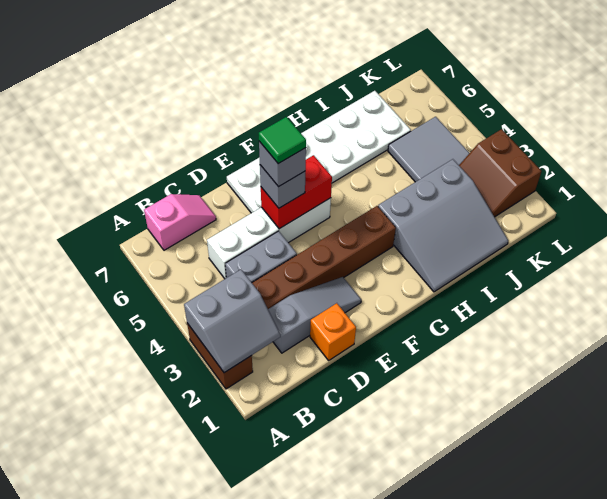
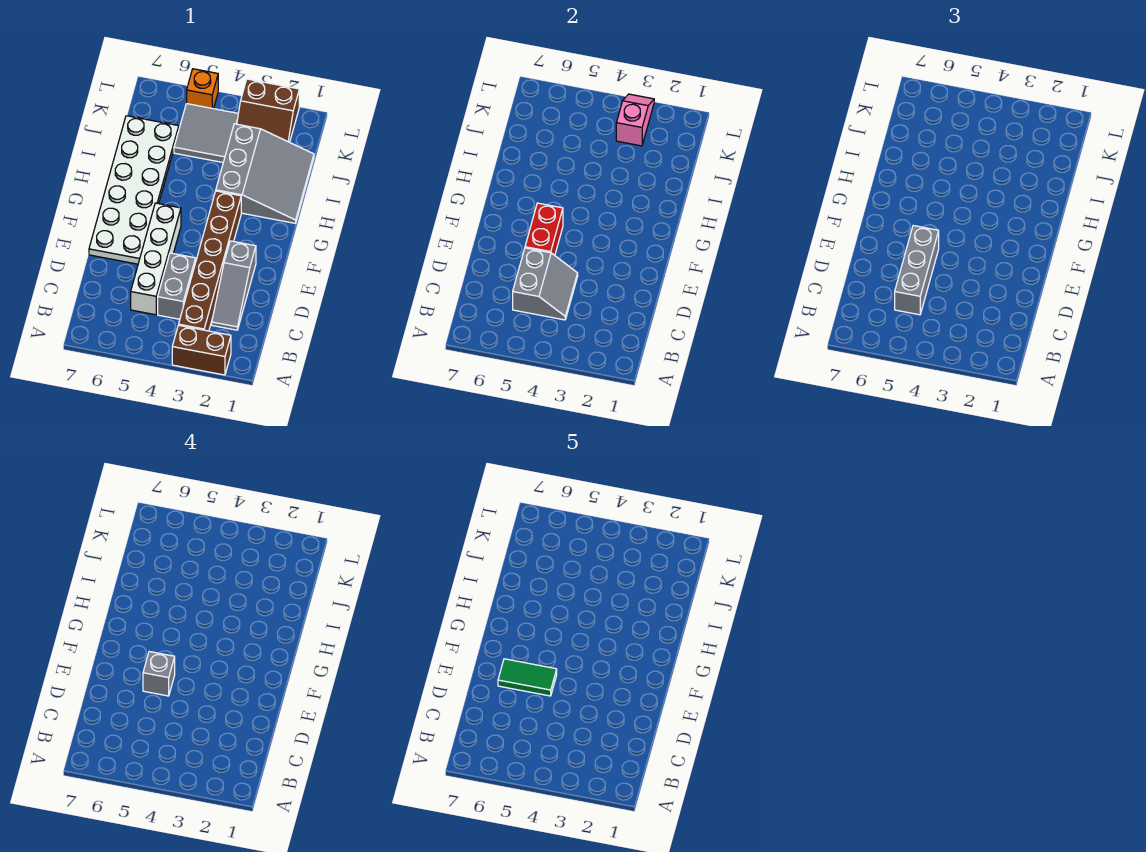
grey slope A2:B3 level 2 top 3 -> grey slope C4:D5 level 2 top 5
pink slope B7:C7 level 1 top B -> pink slope K3:L3 level 2 top K
grey slope C2:E2 level 1 top C -> grey slope C2:E2 level 1 top E
orange brick D1 level 1 -> orange brick L5 level 1
grey brick E5 level 3 -> grey brick C5:E5 level 3
green tile E5 level 5 -> green tile E5:E6 level 5

